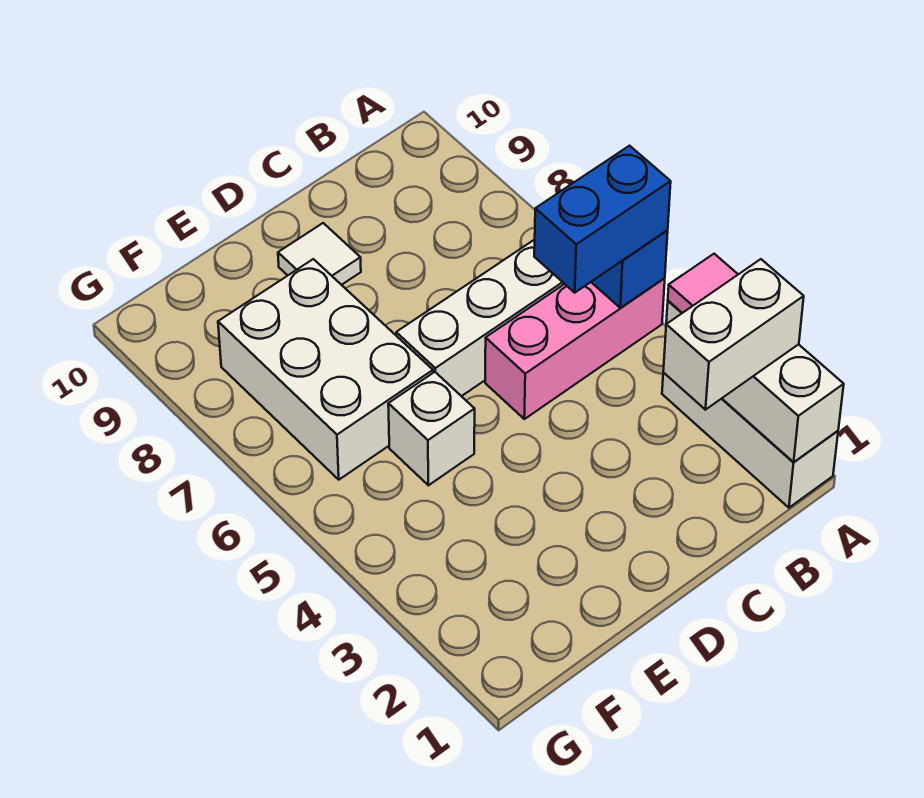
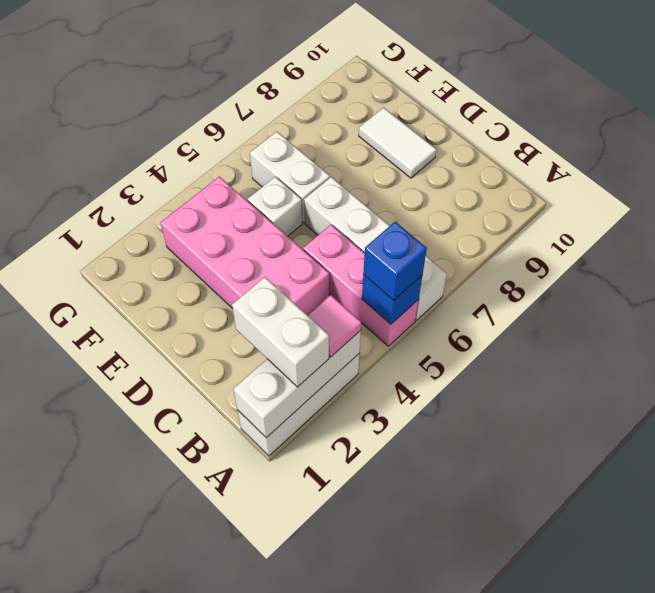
blue brick A5:B5 level 3 -> blue brick A5 level 3
none -> pink brick C3:F4 level 1
white tile D9 level 1 -> white tile D9:E9 level 1
white brick E6:F8 level 1 -> white brick E6:F6 level 1

